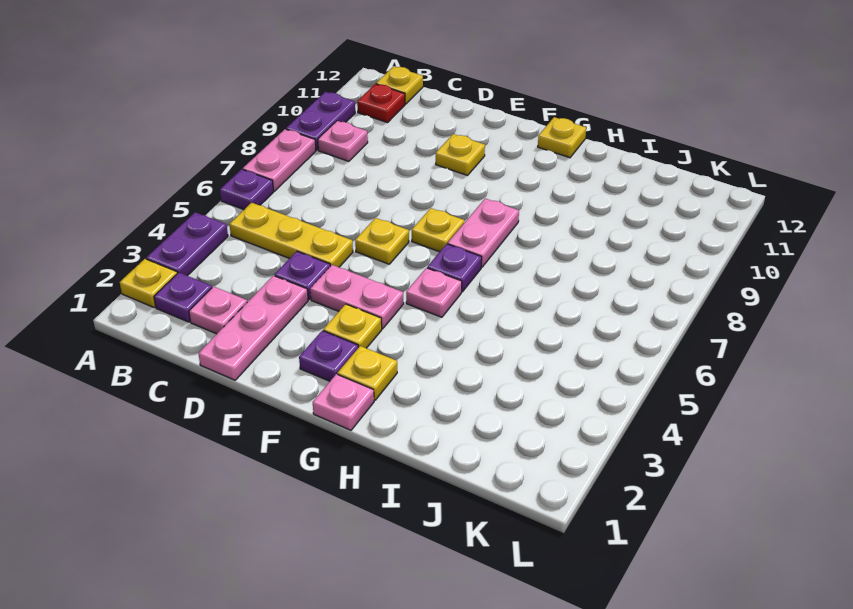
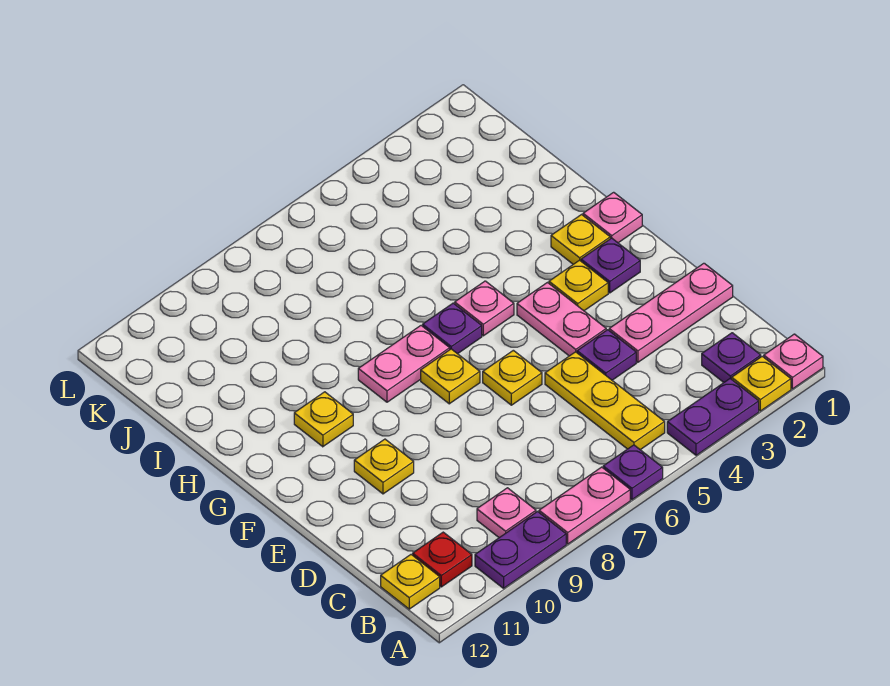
pink plate C2 level 1 -> pink plate A1 level 1
yellow plate G12 level 1 -> yellow plate G10 level 1

